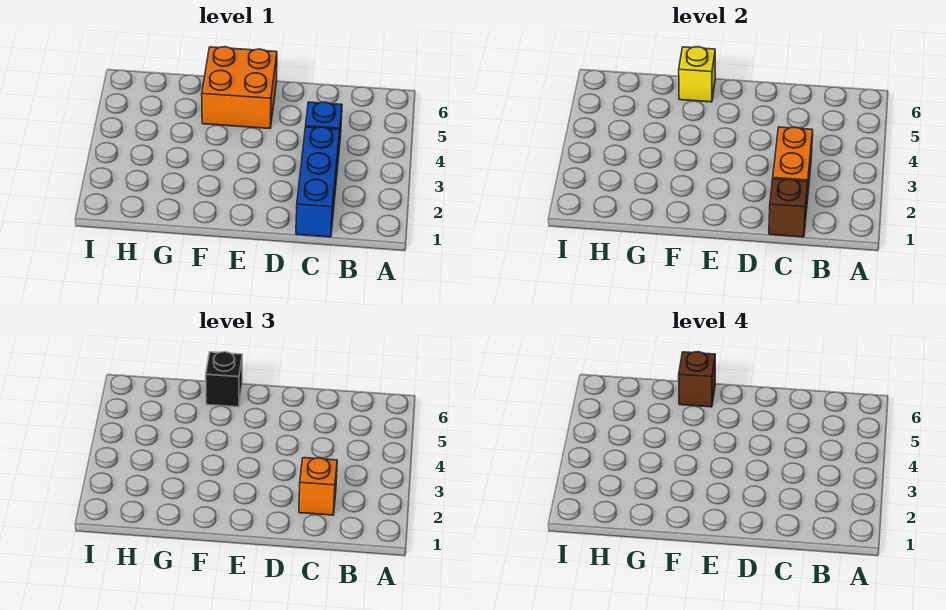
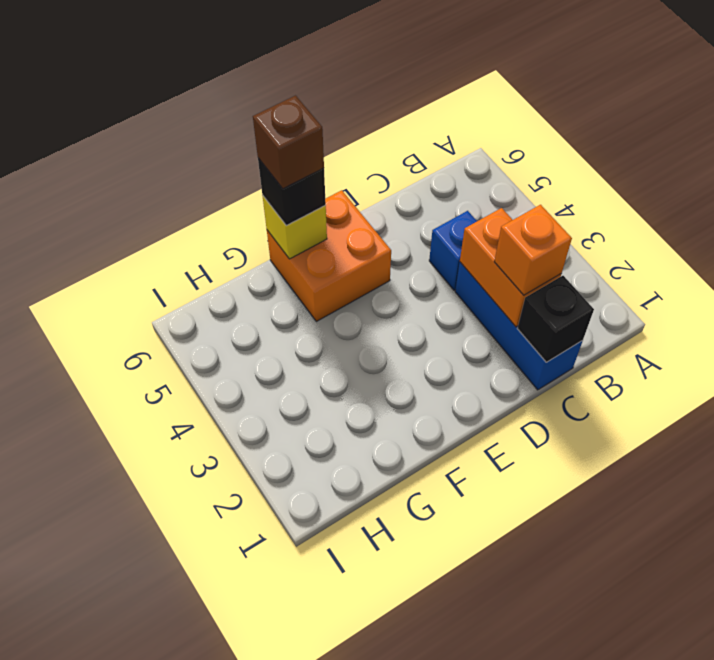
brown brick C1 level 2 -> black brick C1 level 2

